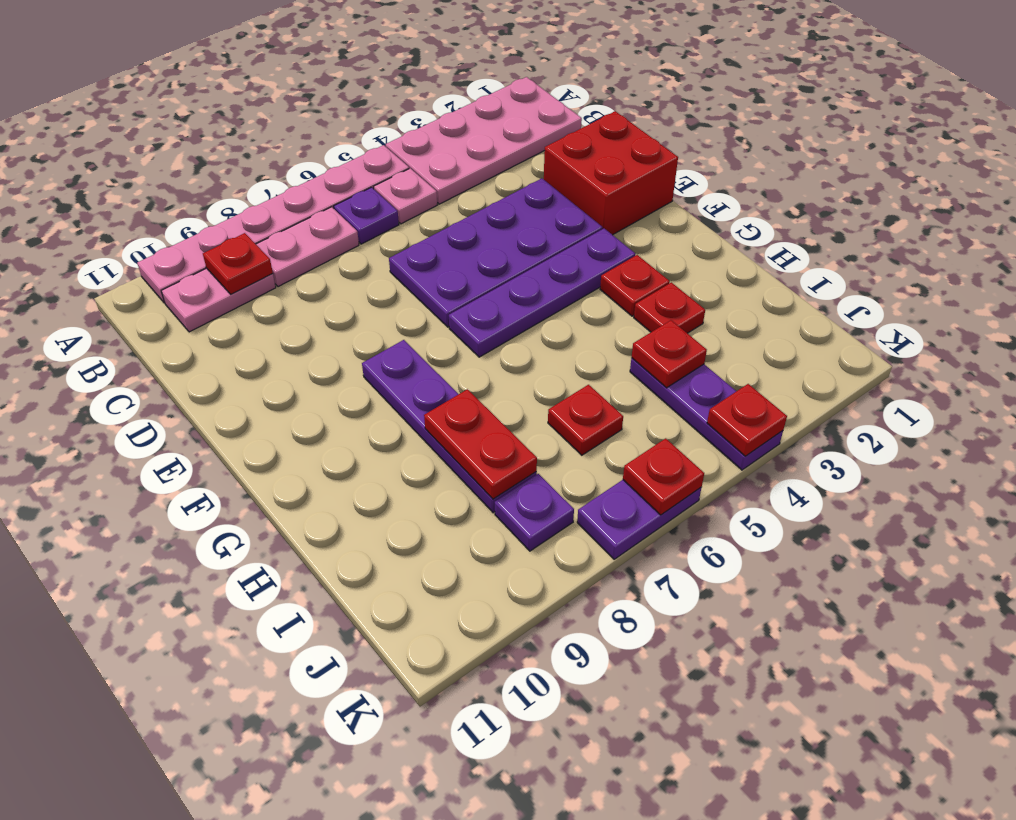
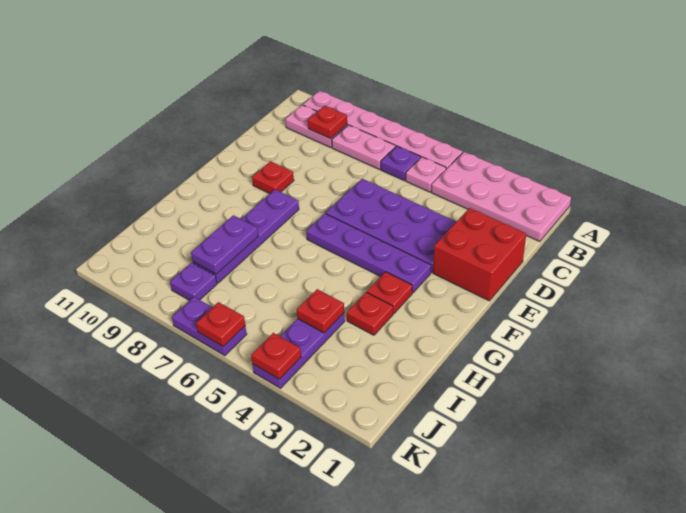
red plate H8:I8 level 2 -> purple plate H8:I8 level 2
red plate I6 level 1 -> red plate E9 level 1

